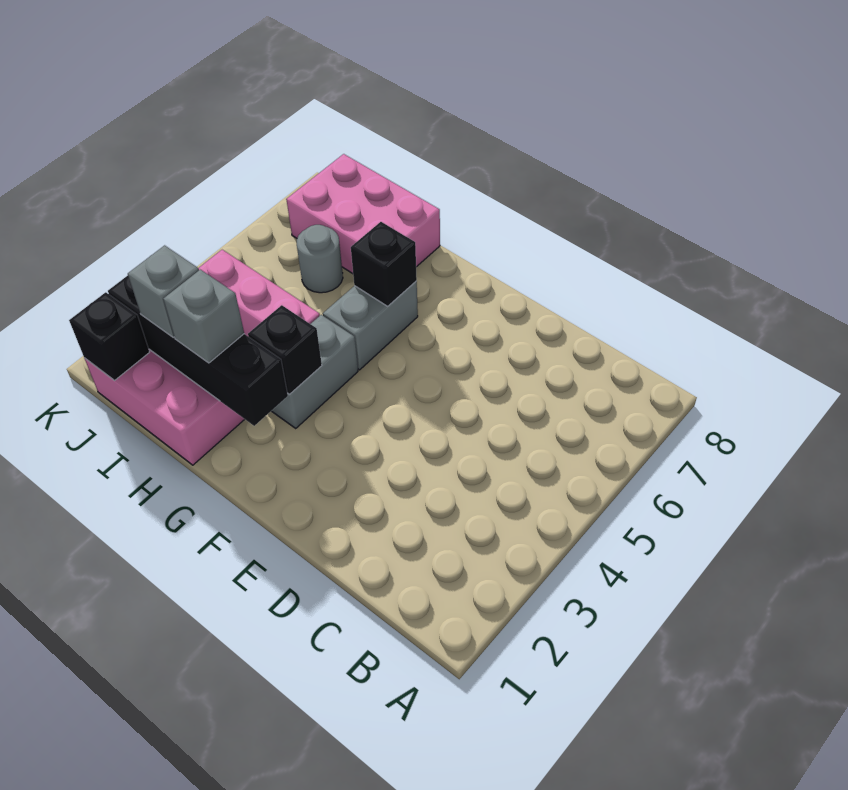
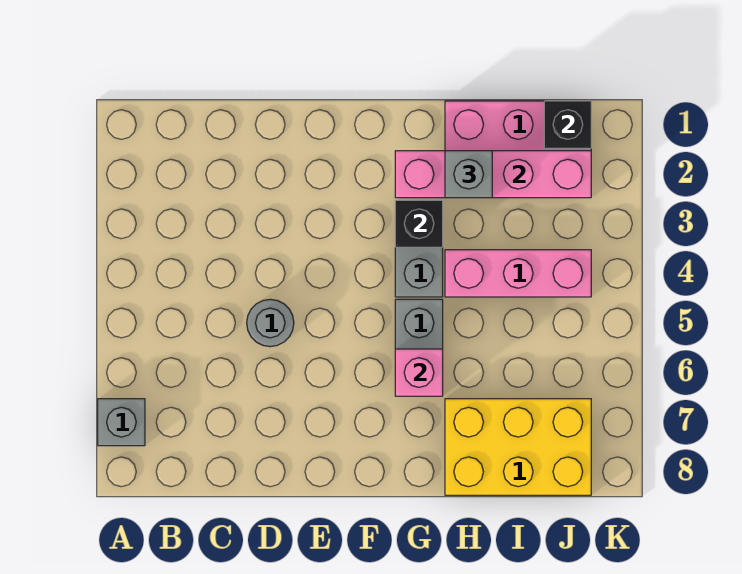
black brick G2:J2 level 2 -> pink brick G2:J2 level 2
black brick G6 level 2 -> pink brick G6 level 2
pink brick H7:J8 level 1 -> yellow brick H7:J8 level 1
grey brick I2 level 3 -> grey brick A7 level 1
grey round brick I6 level 1 -> grey round brick D5 level 1

